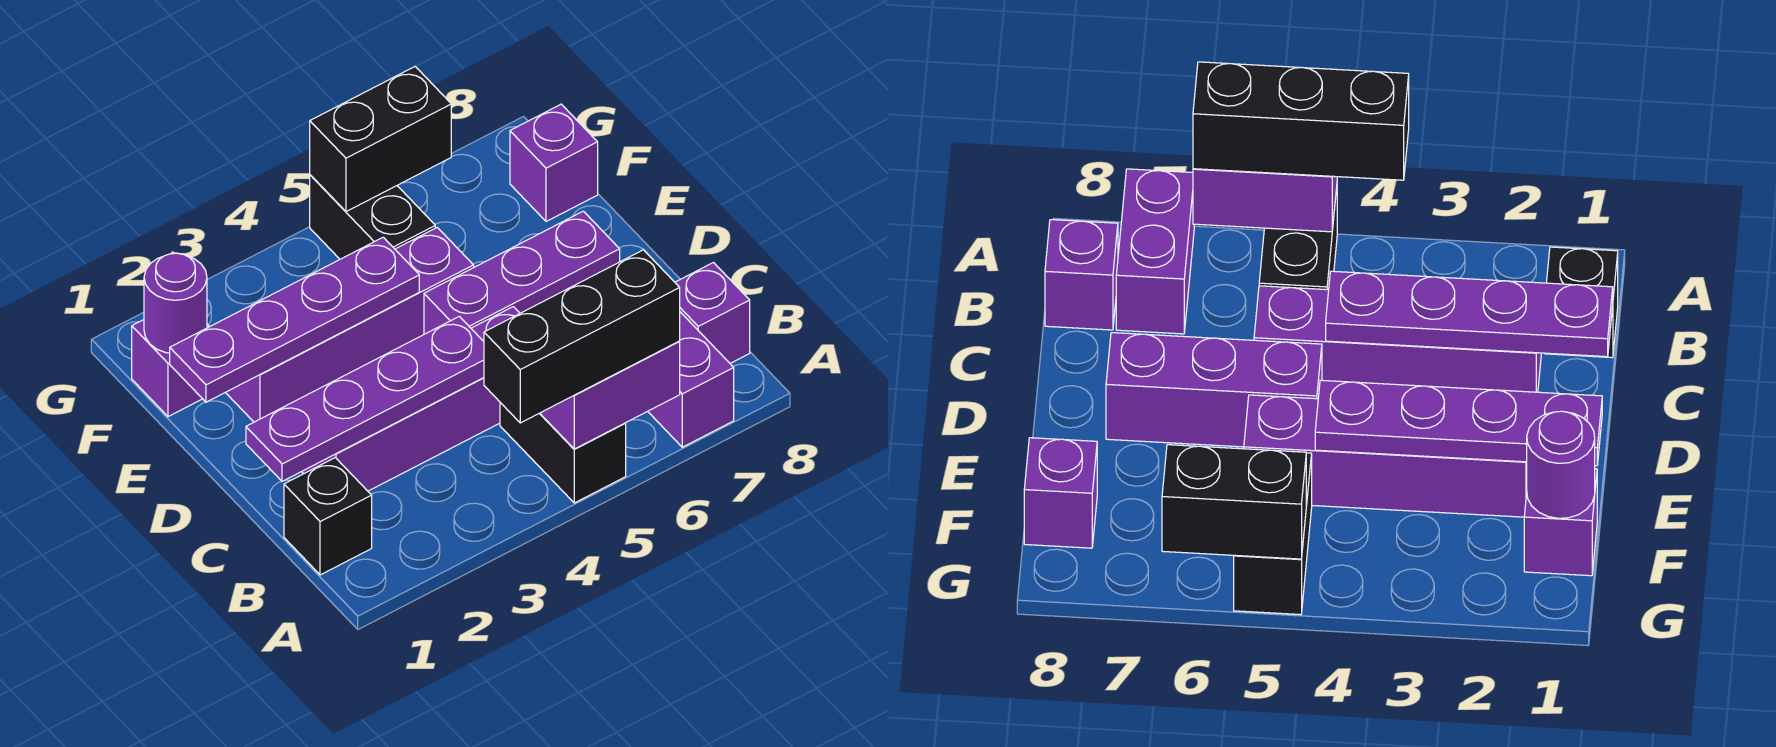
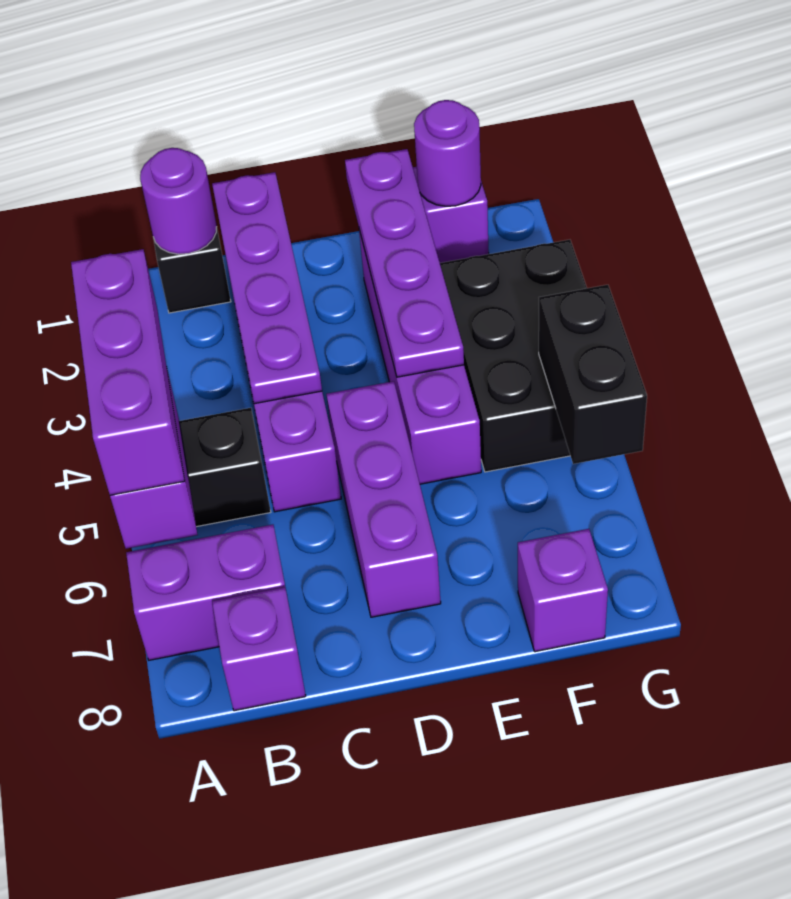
black brick A4:A6 level 3 -> purple brick A4:A6 level 3
none -> purple round brick B1 level 2
black brick F5:G5 level 1 -> black brick F3:G5 level 1

